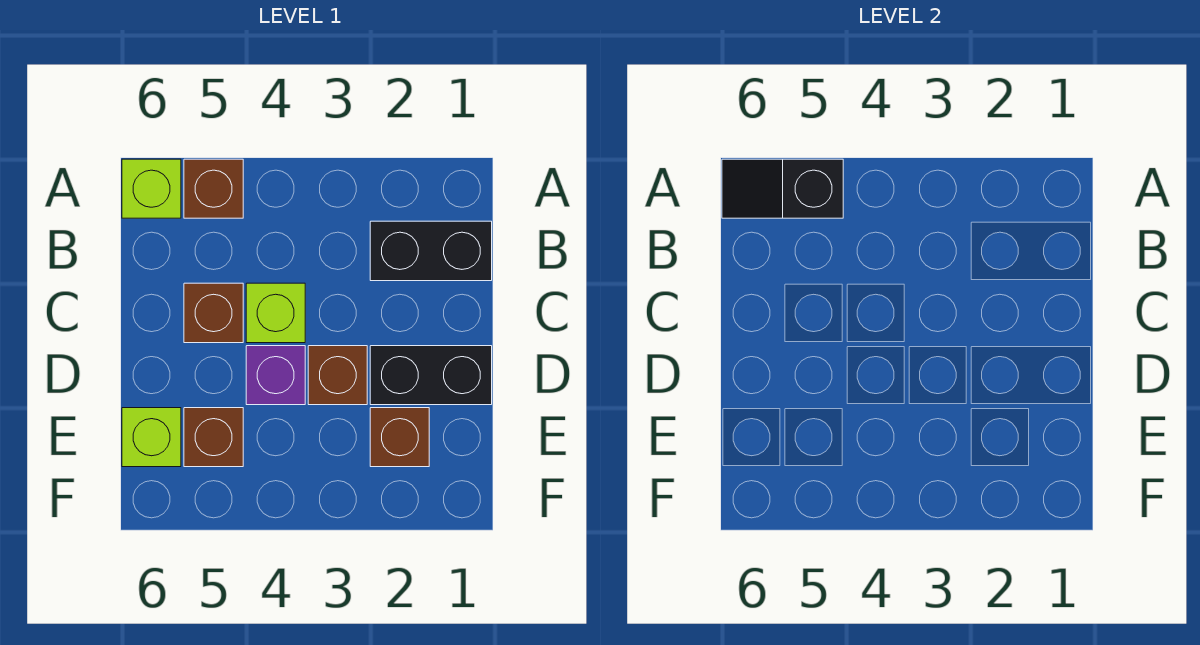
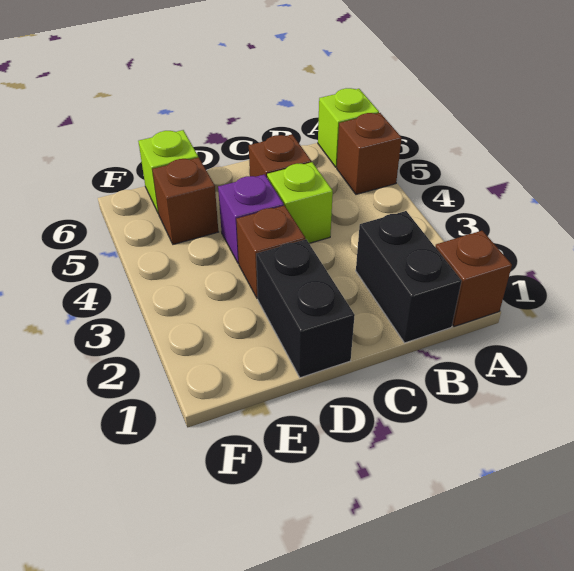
black slope A5:A6 level 2 top 5 -> none
brown brick E2 level 1 -> brown brick A1 level 1

